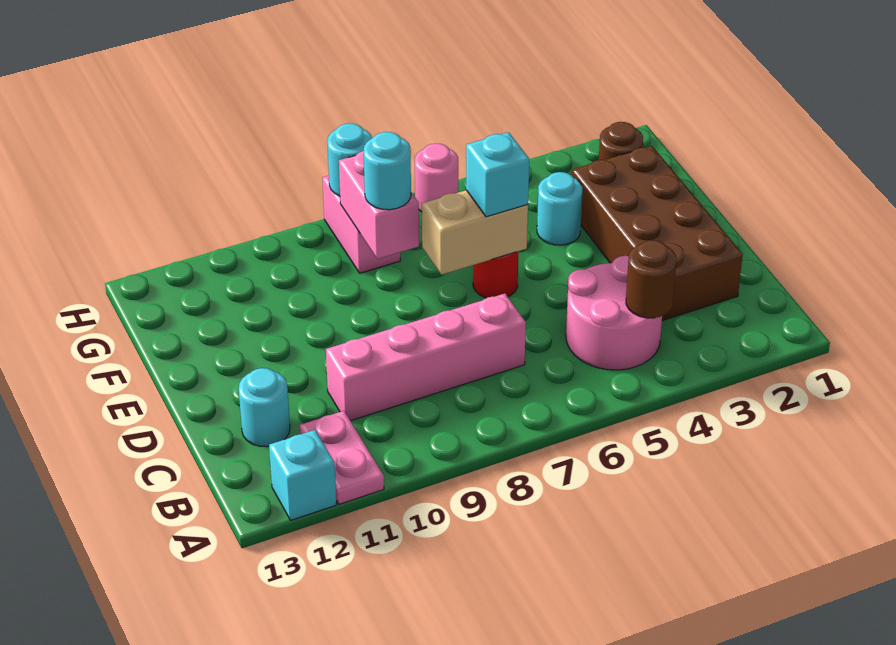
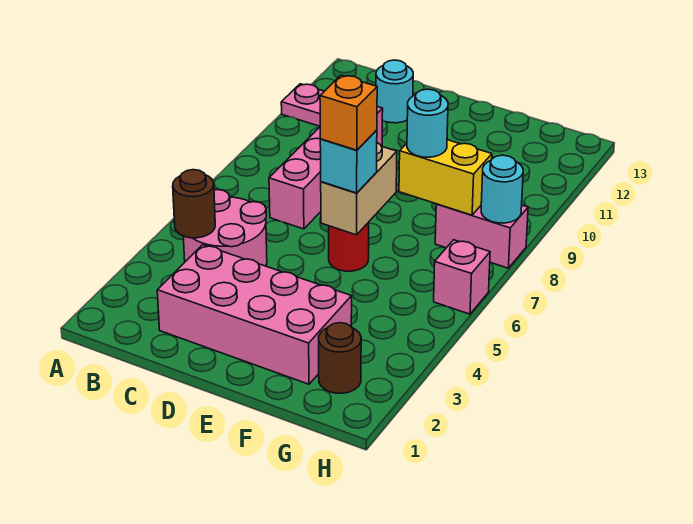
cyan brick A12 level 1 -> none
brown brick C2:F3 level 1 -> pink brick C2:F3 level 1
none -> orange brick E6 level 4
cyan round brick F4 level 1 -> none
pink brick F8:G8 level 2 -> yellow brick F8:G8 level 2
pink round brick H6 level 1 -> pink brick H6 level 1

